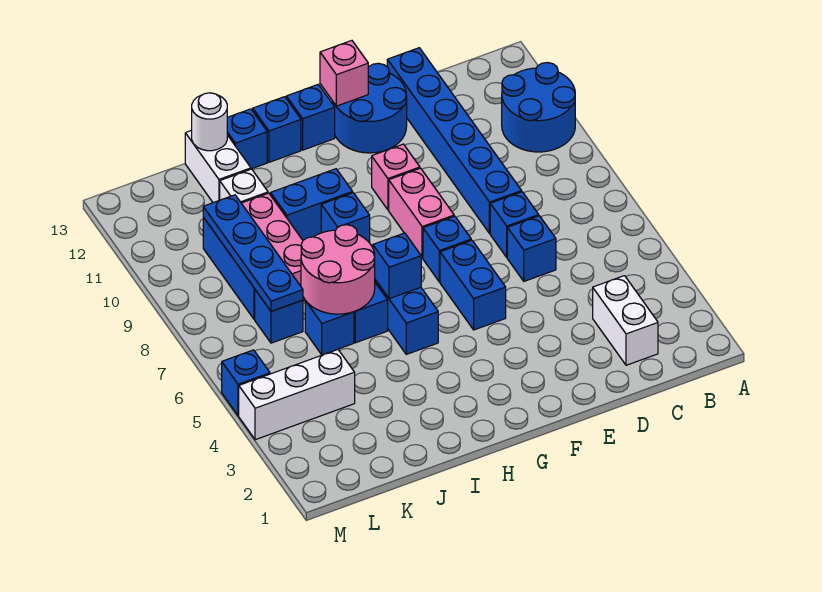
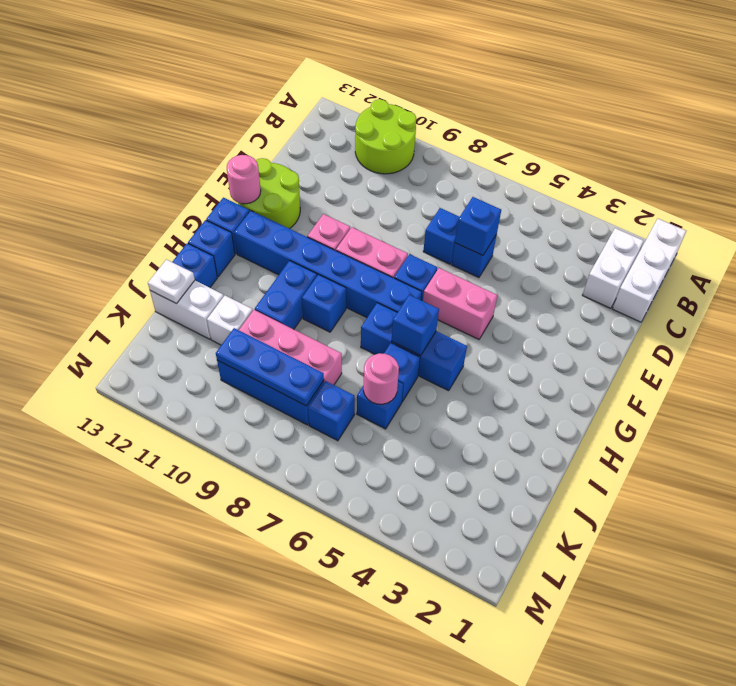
blue round brick A10:B11 level 1 -> lime round brick A10:B11 level 1
white brick C2:C3 level 1 -> white brick B2:C2 level 1
blue brick D8:D13 level 1 -> blue brick G7:G12 level 1
blue round brick E12:F13 level 1 -> lime round brick E12:F13 level 1
blue brick F5:F6 level 1 -> pink brick F5:F6 level 1
pink brick F13 level 2 -> pink round brick F13 level 2
pink round brick I6:J7 level 2 -> pink round brick J6 level 2
white round brick J13 level 2 -> white plate J13 level 2
white brick K4:M4 level 1 -> white brick A1:C1 level 1
blue plate K7:K10 level 2 -> blue plate K8:K10 level 2
blue brick M5 level 1 -> blue brick D6 level 2

